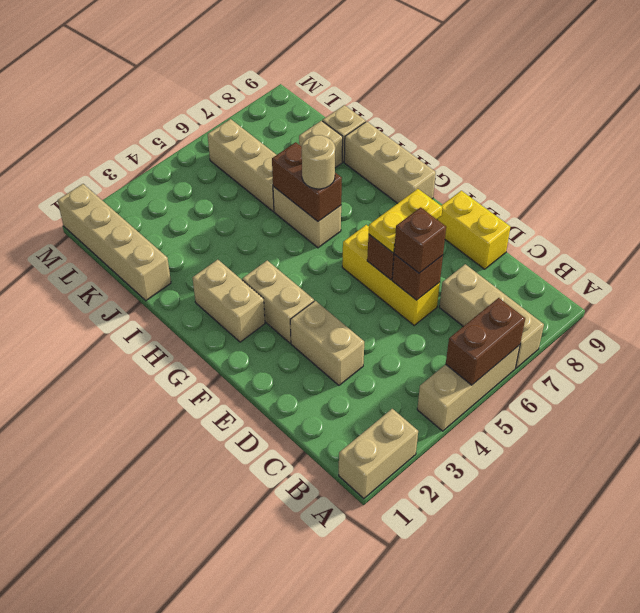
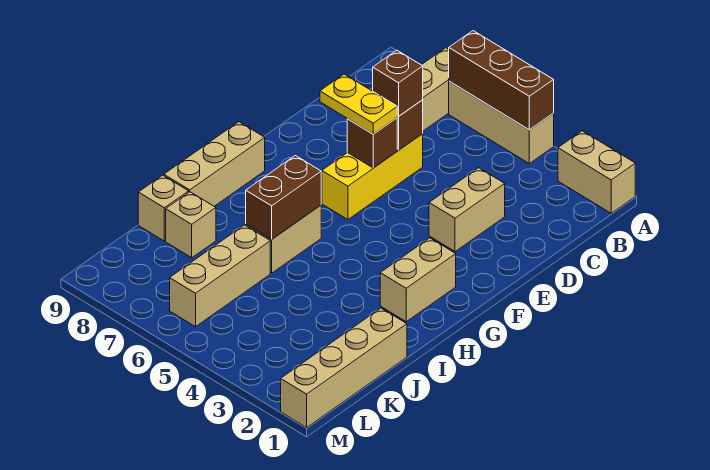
brown brick A5:A6 level 2 -> brown brick A4:A6 level 2
yellow brick D9:E9 level 1 -> none
tan brick F3:G3 level 1 -> none
tan round brick H6 level 3 -> none

